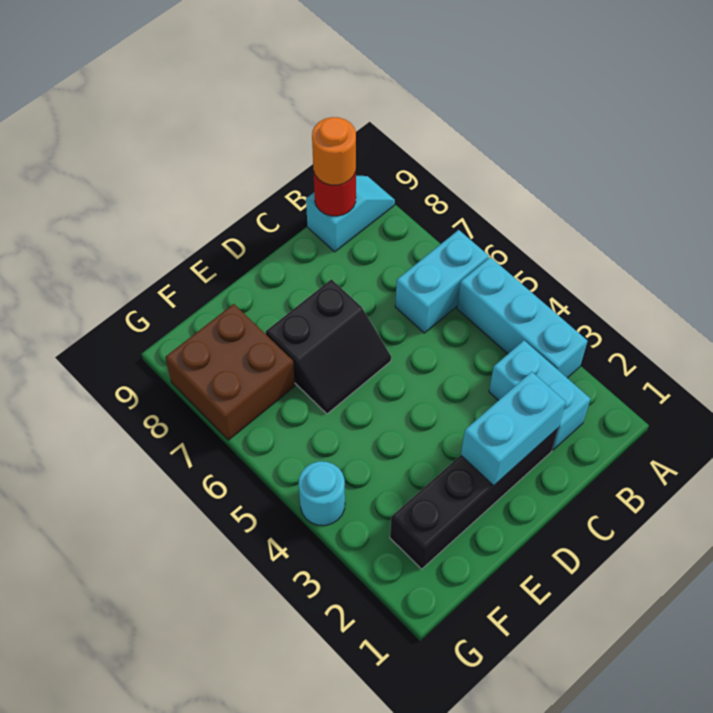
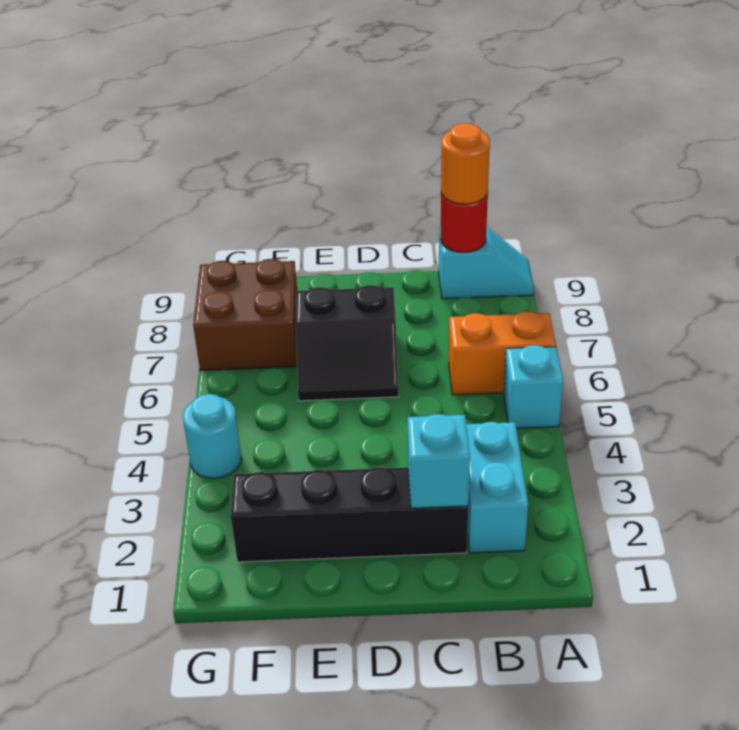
cyan brick A3:A5 level 1 -> cyan brick A5 level 1
cyan brick A6:B6 level 1 -> orange brick A6:B6 level 1
cyan brick C2:D2 level 2 -> cyan brick C2 level 2

